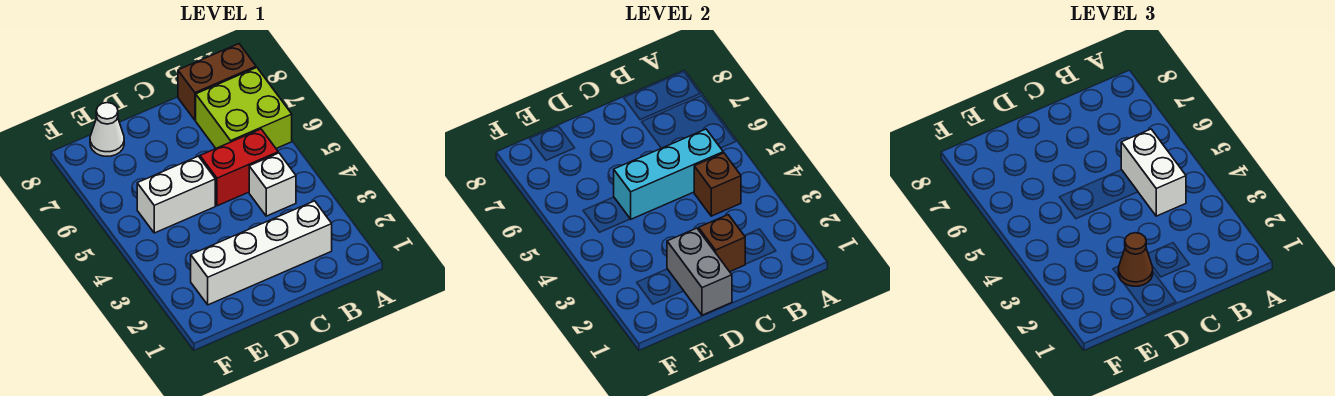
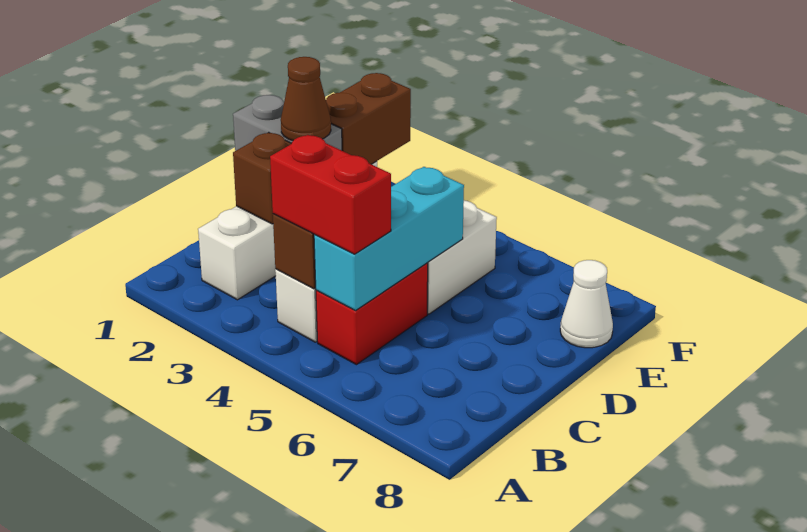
lime brick A6:B7 level 1 -> none
brown brick A8:B8 level 1 -> brown brick E2:F2 level 2
white brick B4:B5 level 3 -> red brick B4:B5 level 3

